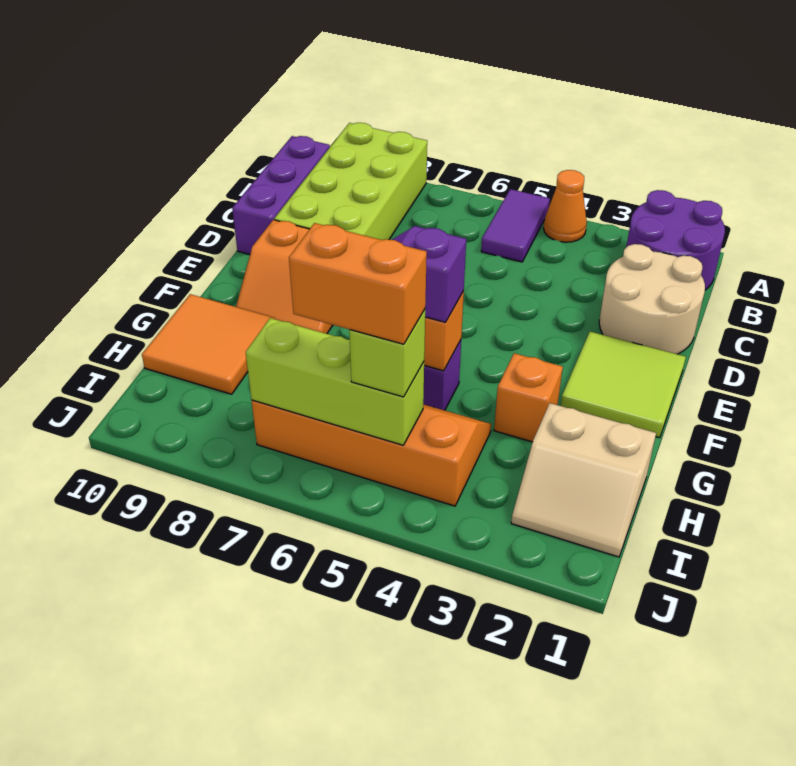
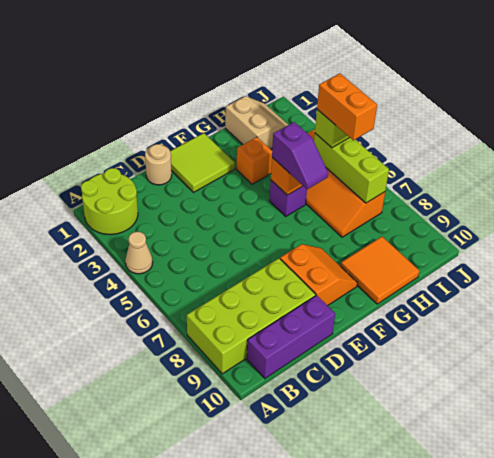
purple round brick A1:B2 level 1 -> lime round brick A1:B2 level 1
orange cone A4 level 1 -> tan cone A4 level 1
purple tile A5:B5 level 1 -> none
tan round brick C1:D2 level 1 -> tan round brick D1 level 1

